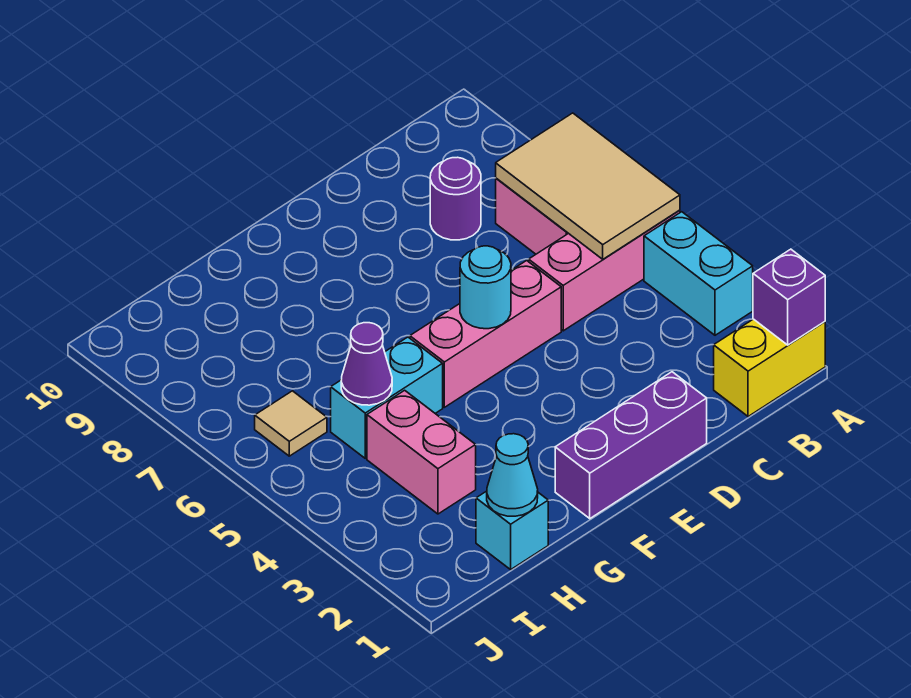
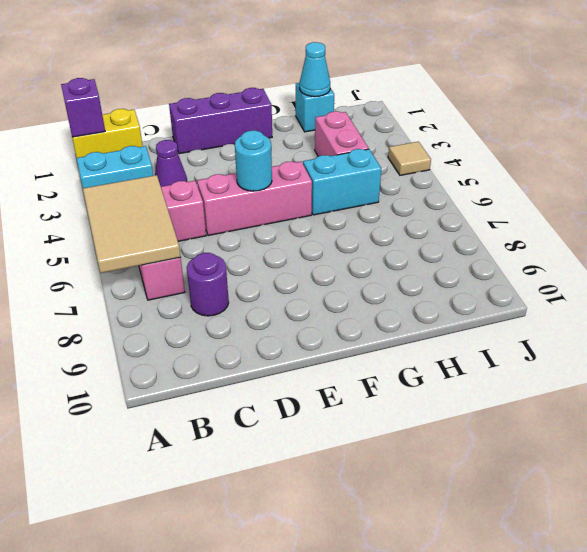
cyan brick A3:A4 level 1 -> cyan brick A3:B3 level 1
purple cone H5 level 2 -> purple cone C3 level 1
tan tile I6 level 1 -> tan tile J4 level 1

